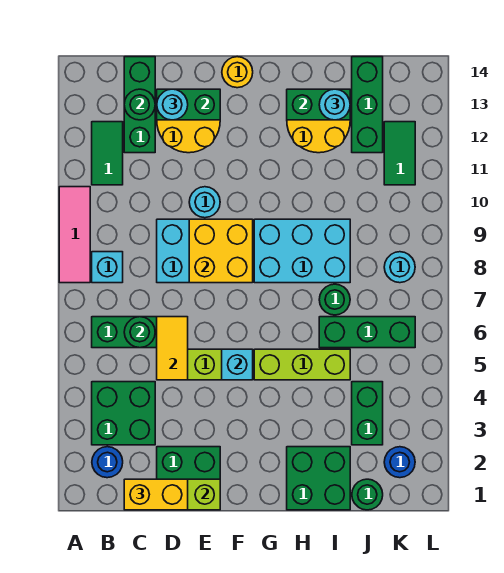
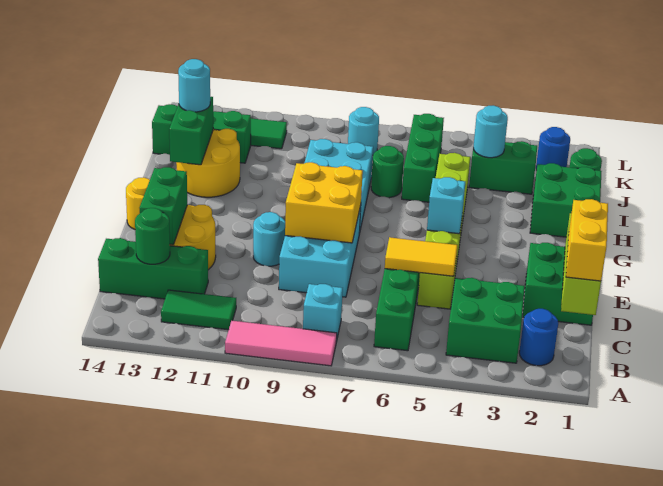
green round brick C6 level 2 -> none
cyan round brick D13 level 3 -> cyan round brick J4 level 2

